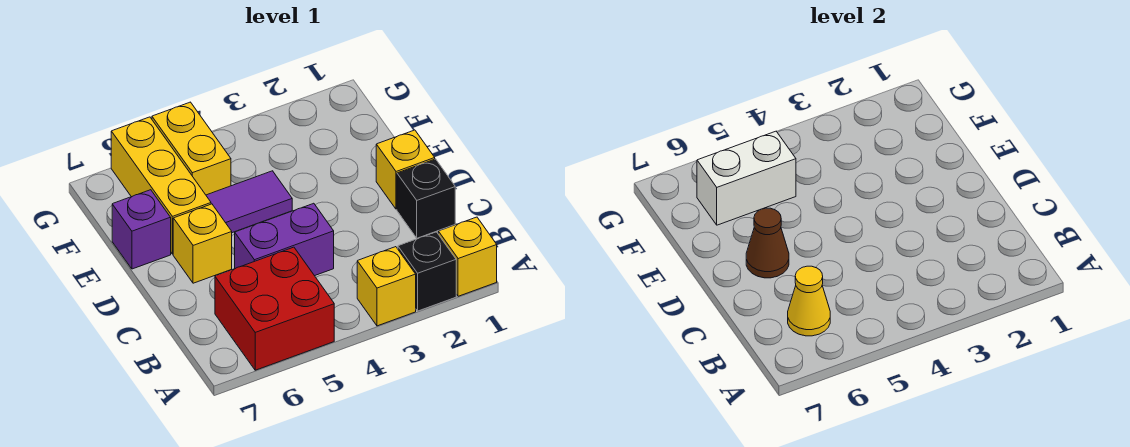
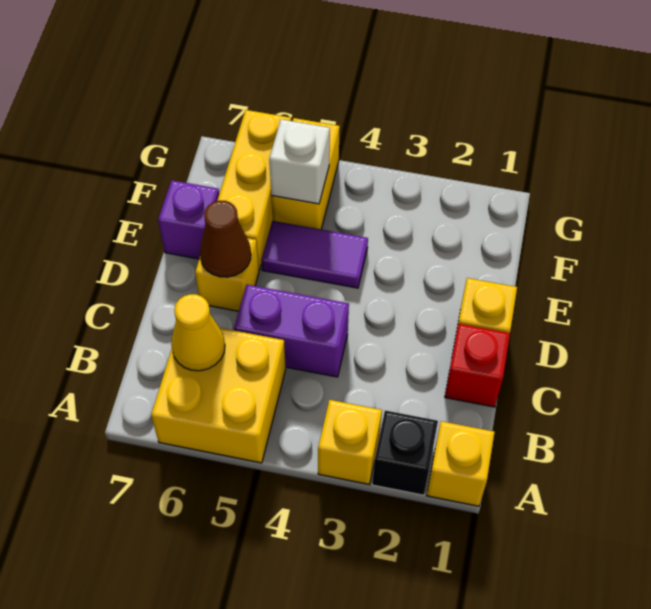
red brick A5:B6 level 1 -> yellow brick A5:B6 level 1
black brick C1 level 1 -> red brick C1 level 1
white brick F5:F6 level 2 -> white brick F5 level 2

